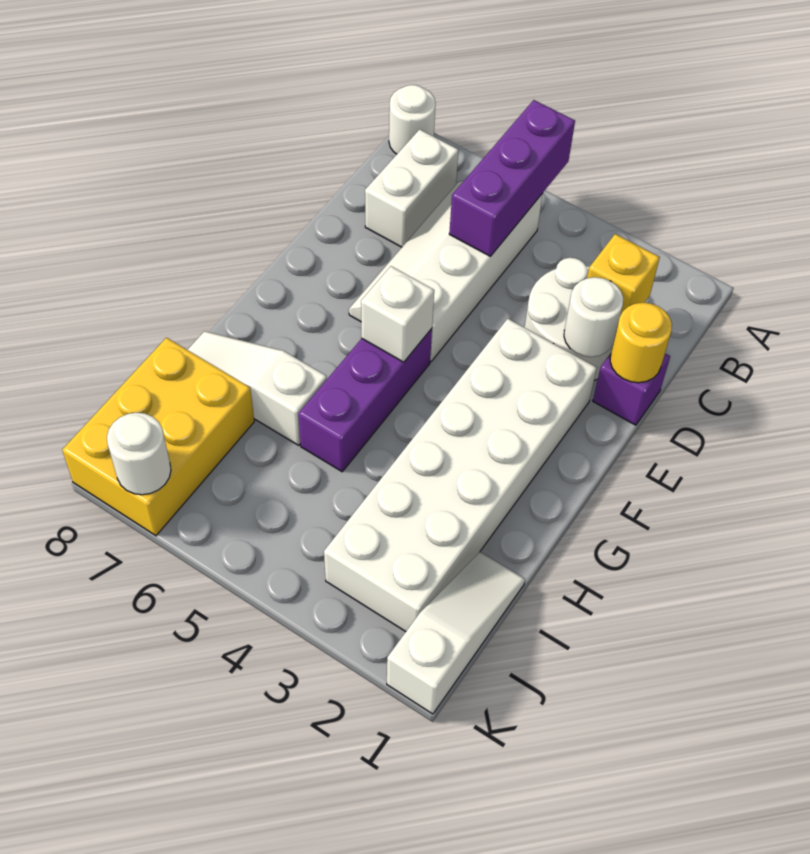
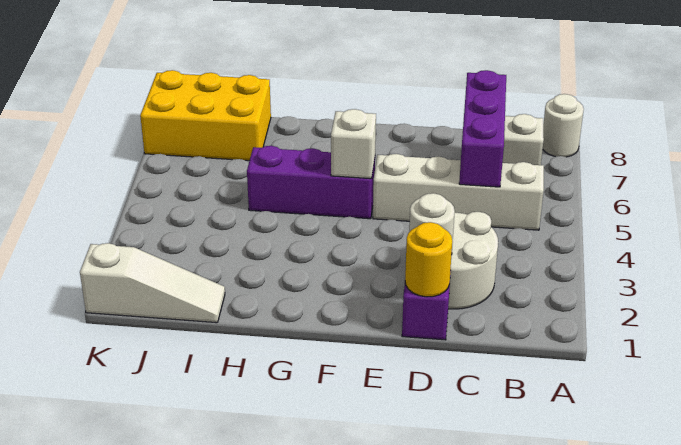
purple brick A5:C5 level 2 -> purple brick C5:C7 level 2
yellow brick C2 level 2 -> none
white brick E2:J3 level 1 -> none
white slope H6:H8 level 1 top 6 -> none
white round brick K7 level 2 -> none

